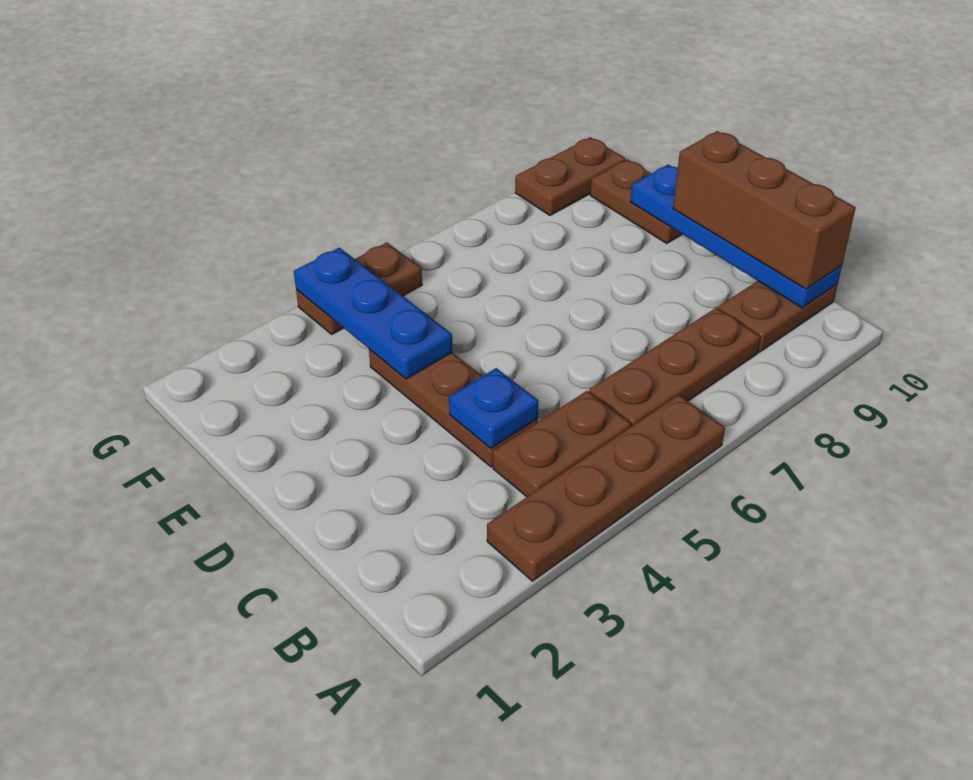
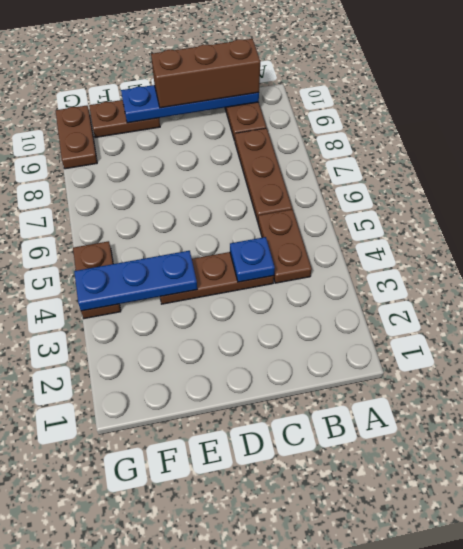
brown plate A3:A6 level 1 -> none

